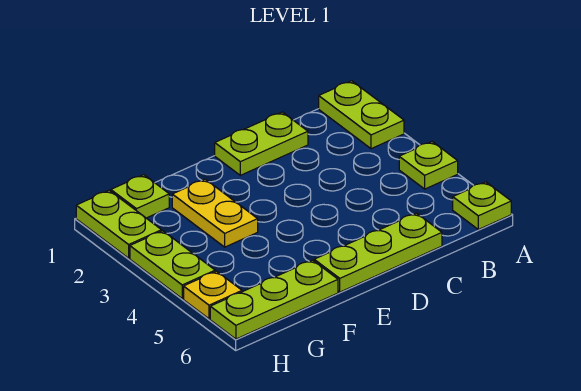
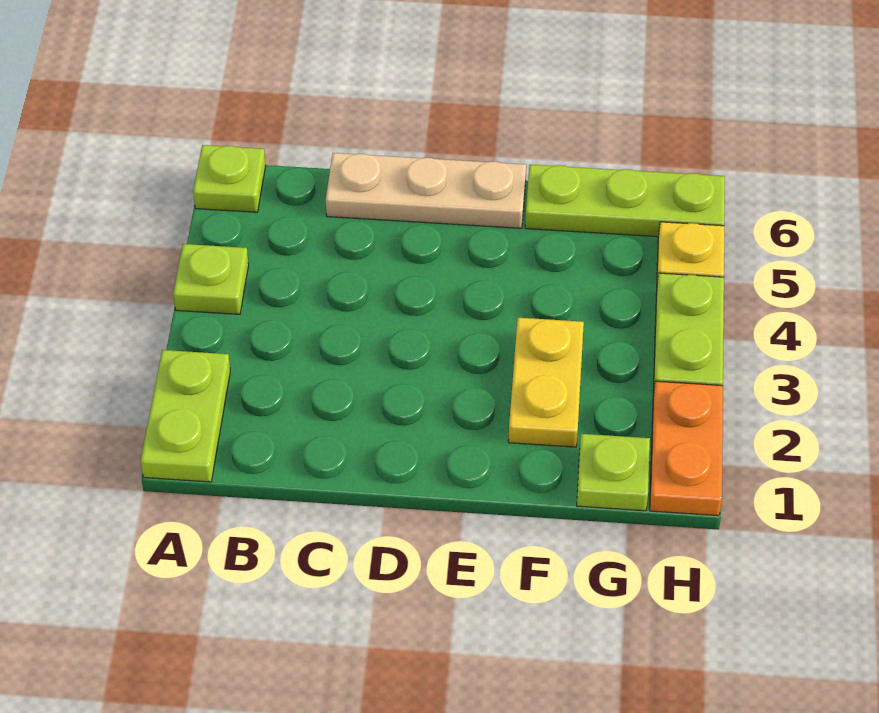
lime plate C1:D1 level 1 -> none
lime plate C6:E6 level 1 -> tan plate C6:E6 level 1
lime plate H1:H2 level 1 -> orange plate H1:H2 level 1

